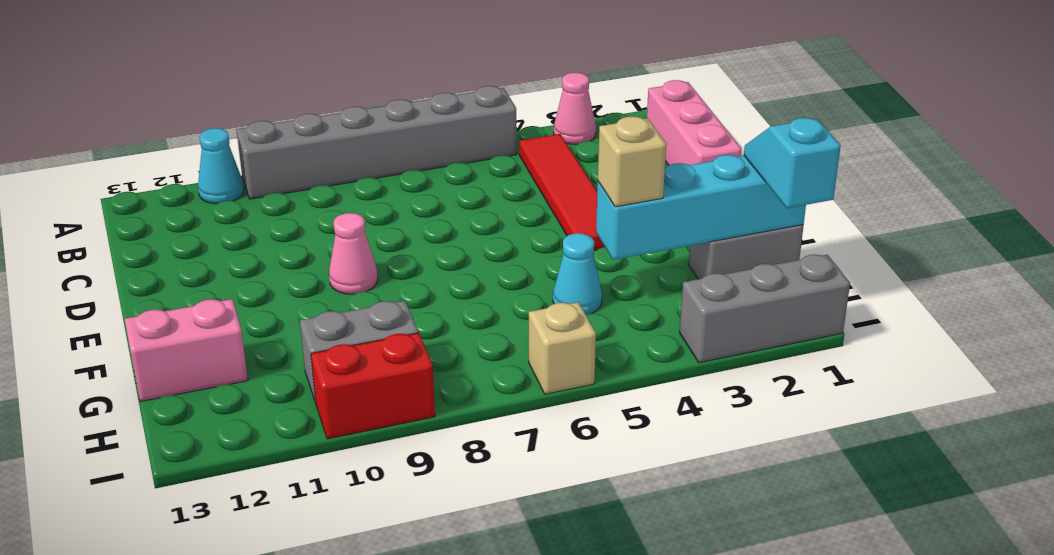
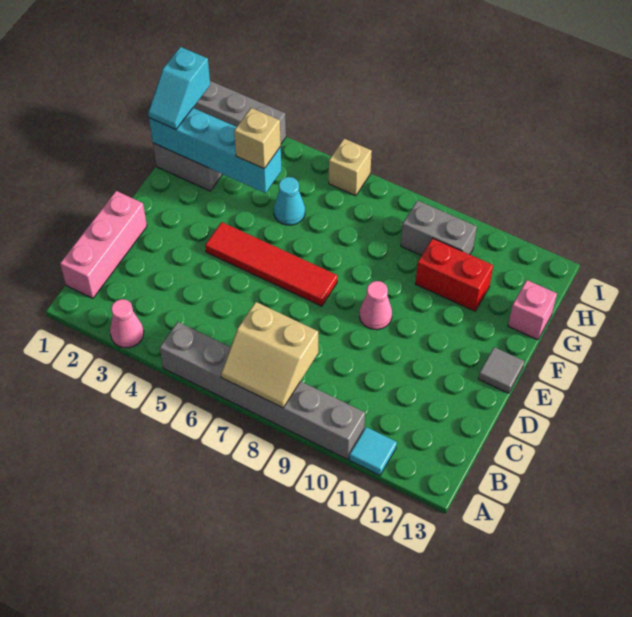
none -> tan slope A7:B8 level 2 top B
cyan cone A11 level 1 -> cyan tile A11 level 1
red tile B4:E4 level 1 -> red tile E4:E7 level 1
none -> grey tile E13 level 1
pink brick G12:G13 level 1 -> pink brick G13 level 1
red brick I9:I10 level 1 -> red brick G10:G11 level 1

